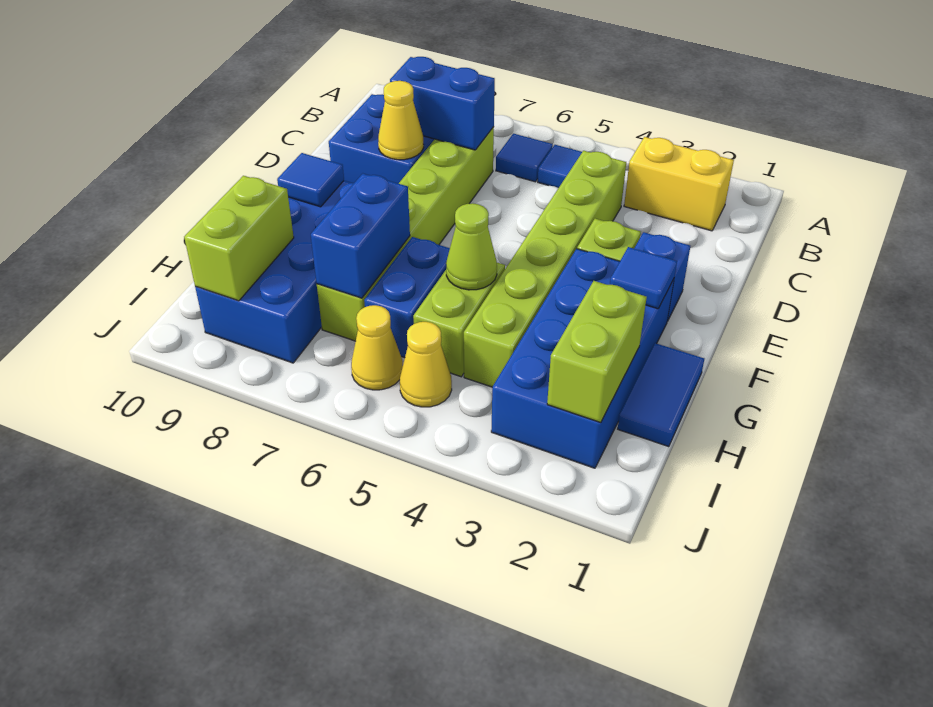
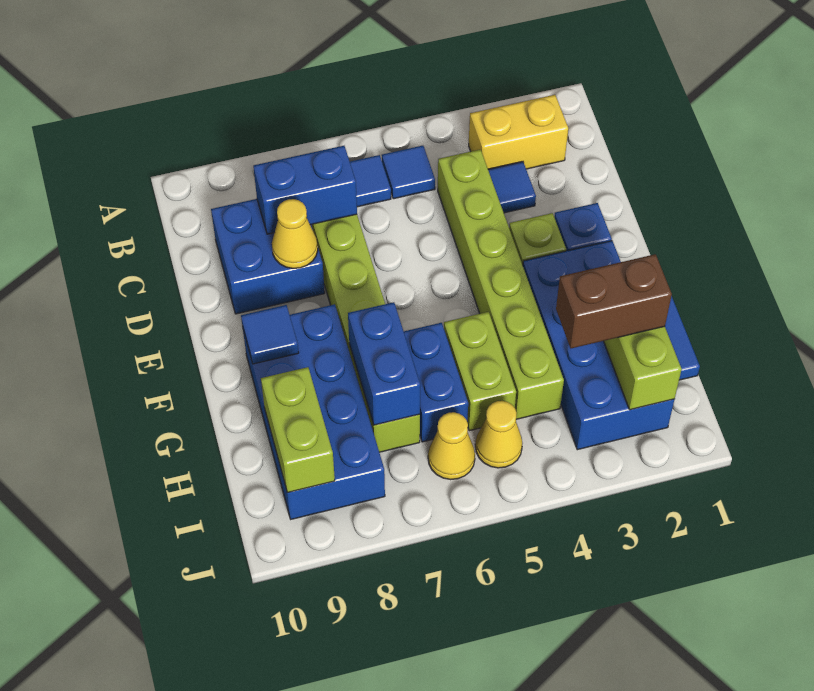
blue tile F2 level 2 -> blue tile C3 level 1
lime cone G5 level 2 -> none
none -> brown brick H2:H3 level 3

